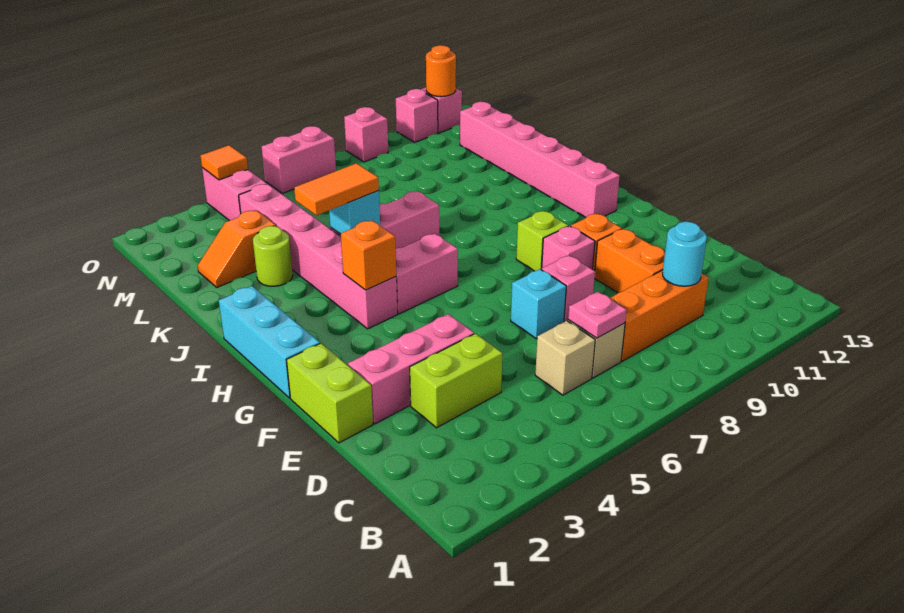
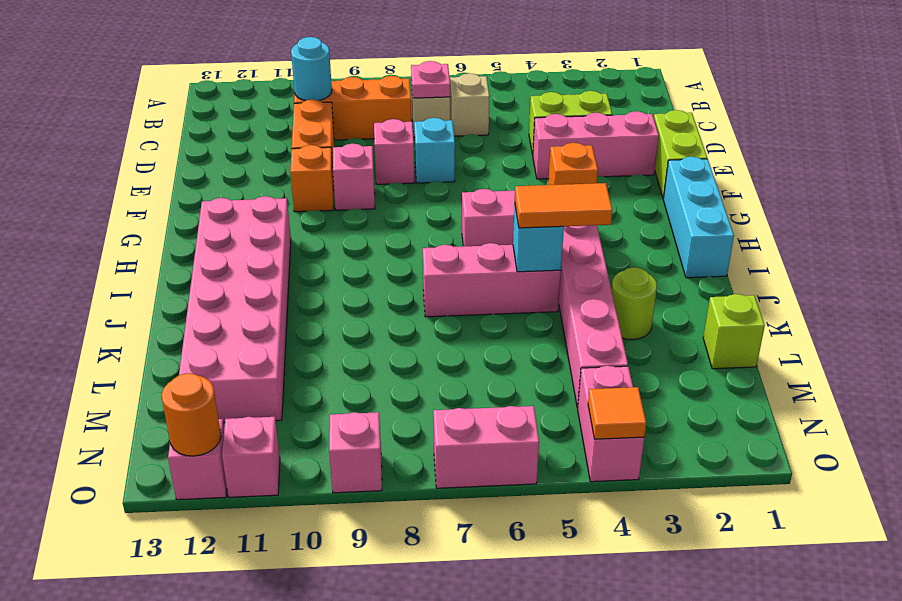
lime brick G9 level 1 -> lime brick L1 level 1
pink brick H12:M12 level 1 -> pink brick H11:M12 level 1
orange slope L2:L3 level 1 top 3 -> none

